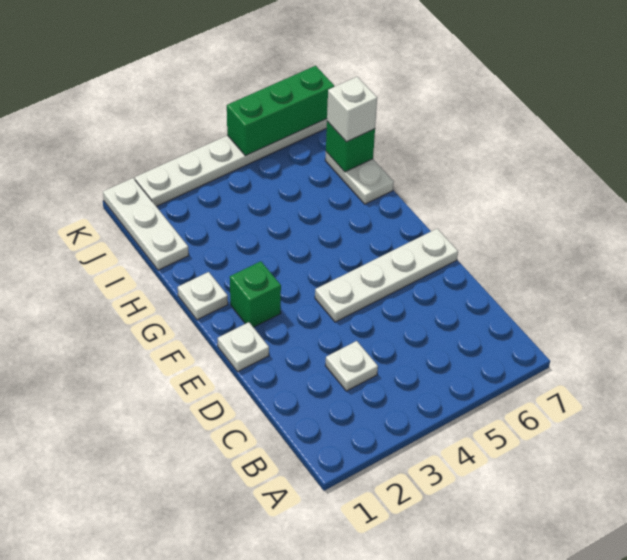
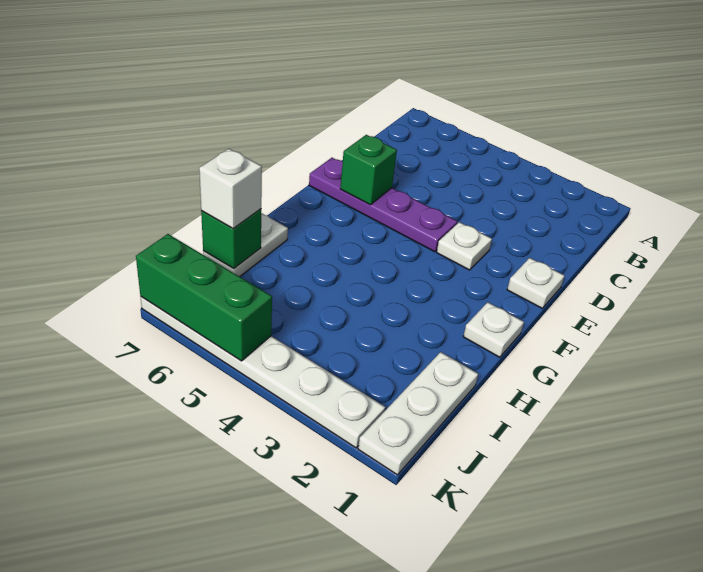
white plate C3 level 1 -> white plate E3 level 1
white plate E4:E7 level 1 -> purple plate E4:E7 level 1
green brick F2 level 1 -> green brick E6 level 2

